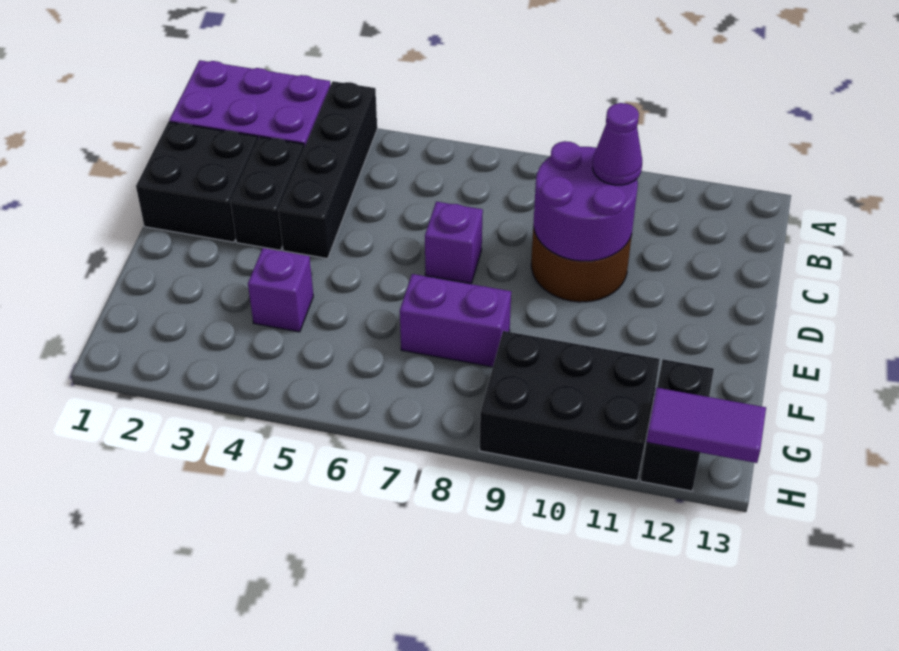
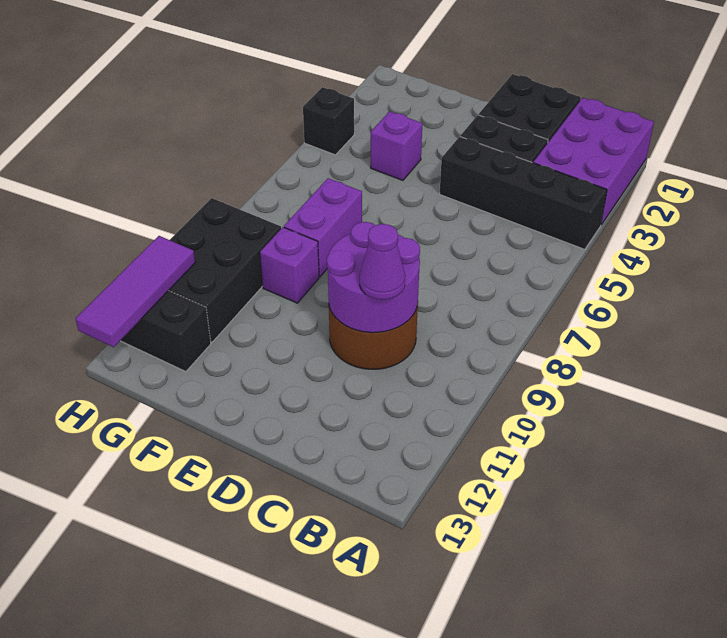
purple brick D7 level 1 -> purple brick F9 level 1
none -> black brick H4 level 1
purple tile H12:H13 level 2 -> purple tile H11:H13 level 2

